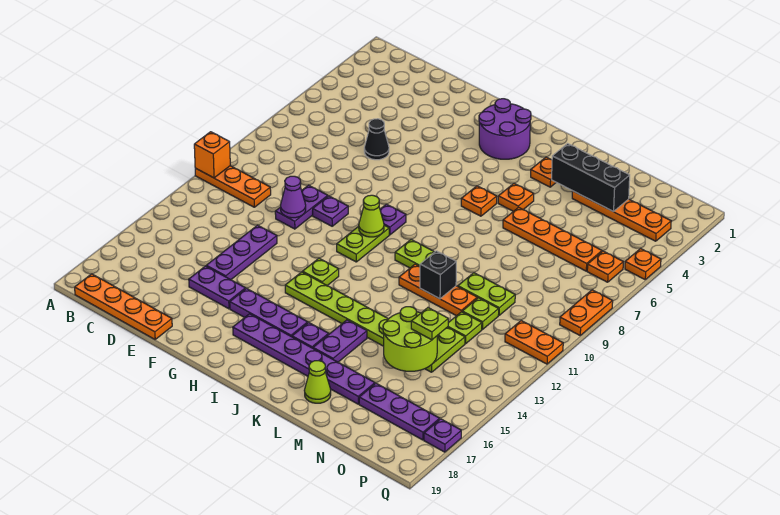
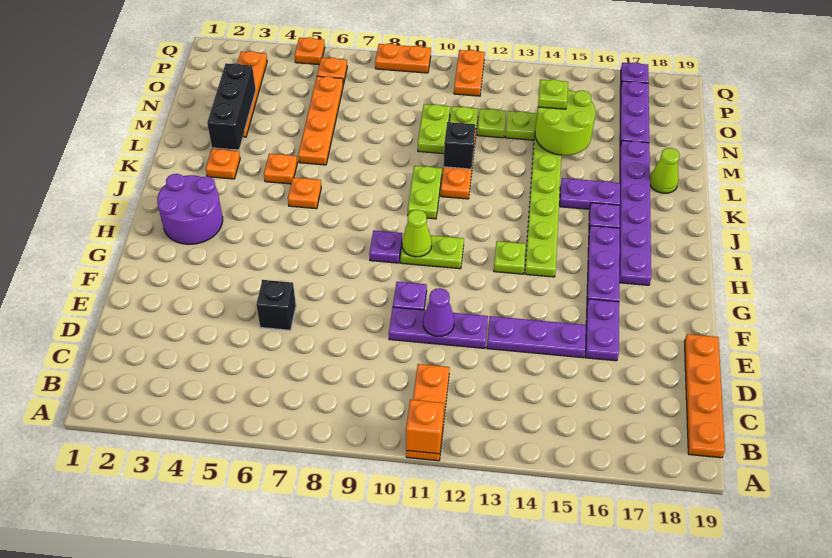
black cone E6 level 1 -> black brick E6 level 1
purple plate E10:E11 level 1 -> purple plate E10:E12 level 1

